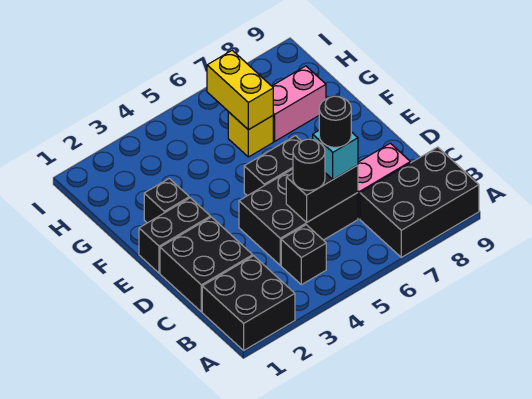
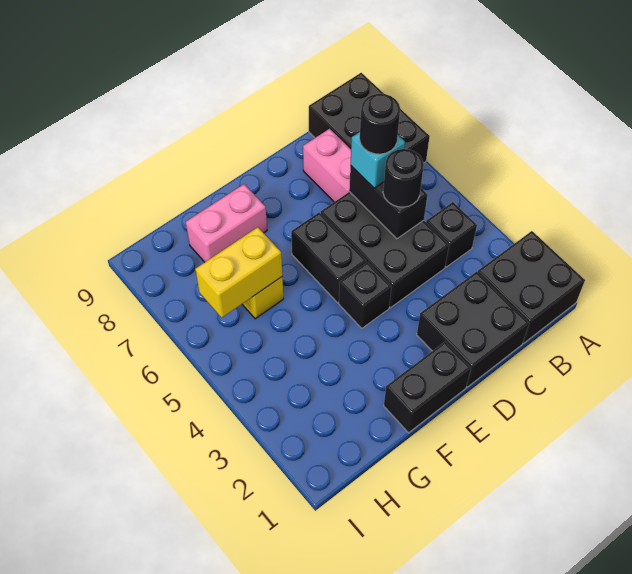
black brick E1:E2 level 1 -> black brick E1:F1 level 1
black brick F2 level 1 -> black brick E4 level 1
pink brick G7:G8 level 1 -> pink brick F8:G8 level 1

